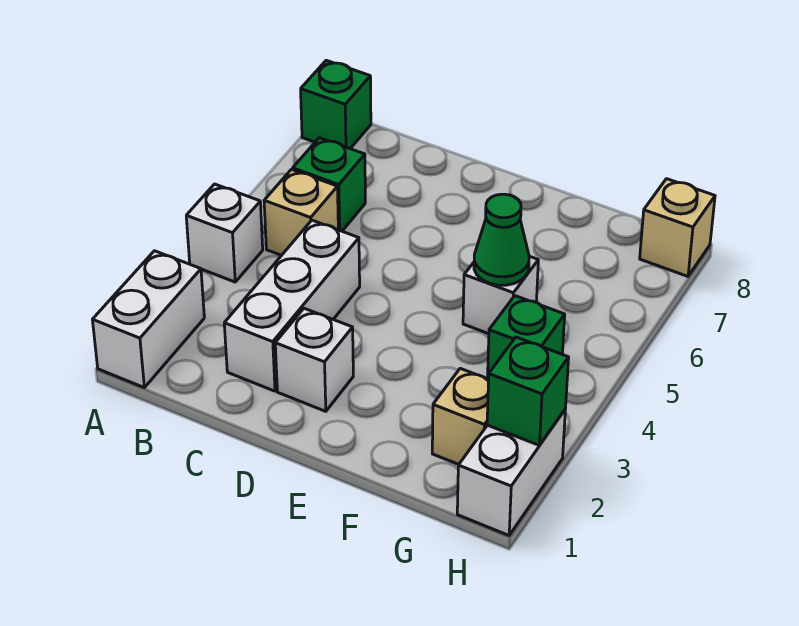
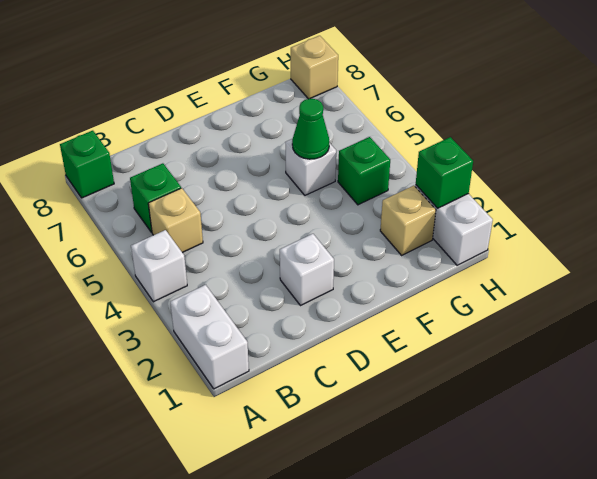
white brick C2:C4 level 1 -> none

